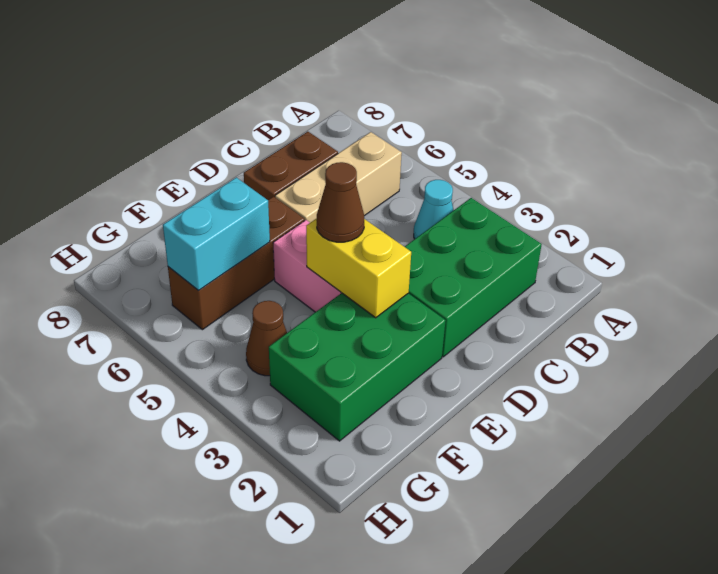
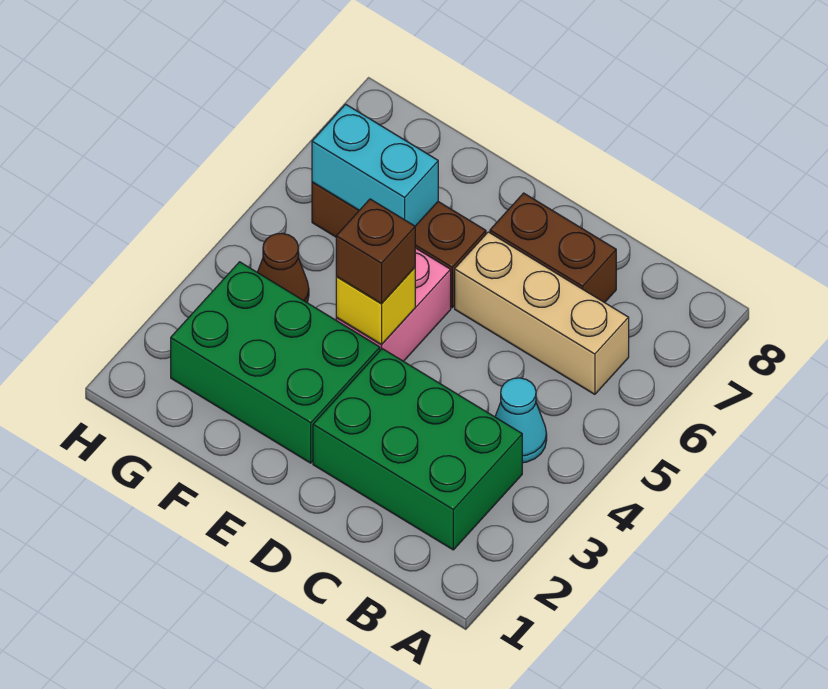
yellow brick E3:E4 level 2 -> yellow brick E4 level 2
brown cone E4 level 3 -> brown brick E4 level 3

